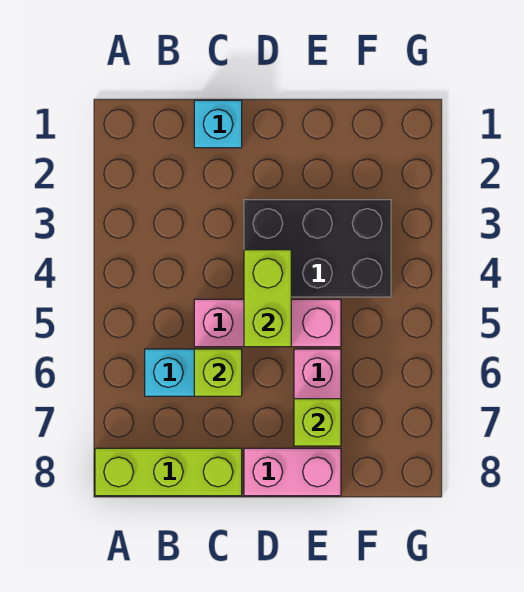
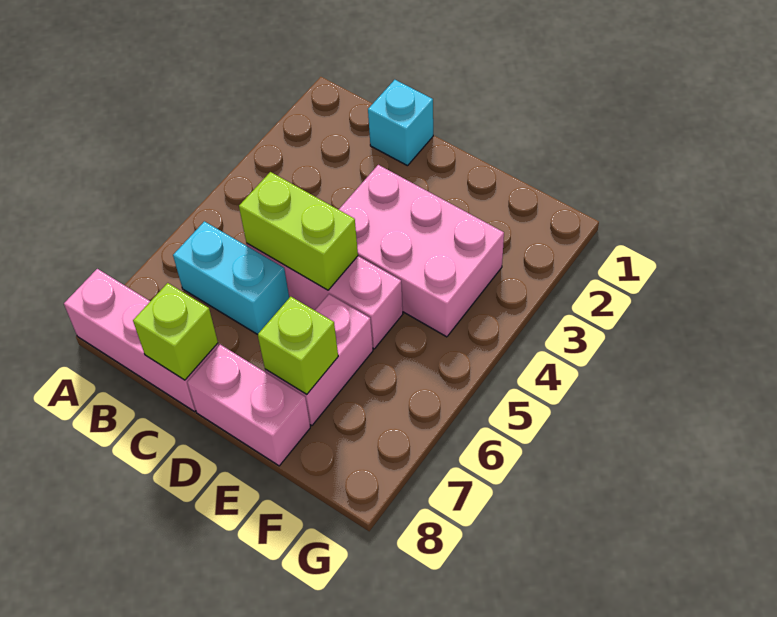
lime brick A8:C8 level 1 -> pink brick A8:C8 level 1
lime brick C6 level 2 -> lime brick C8 level 2
black brick D3:F4 level 1 -> pink brick D3:F4 level 1
lime brick D4:D5 level 2 -> lime brick C5:D5 level 2

